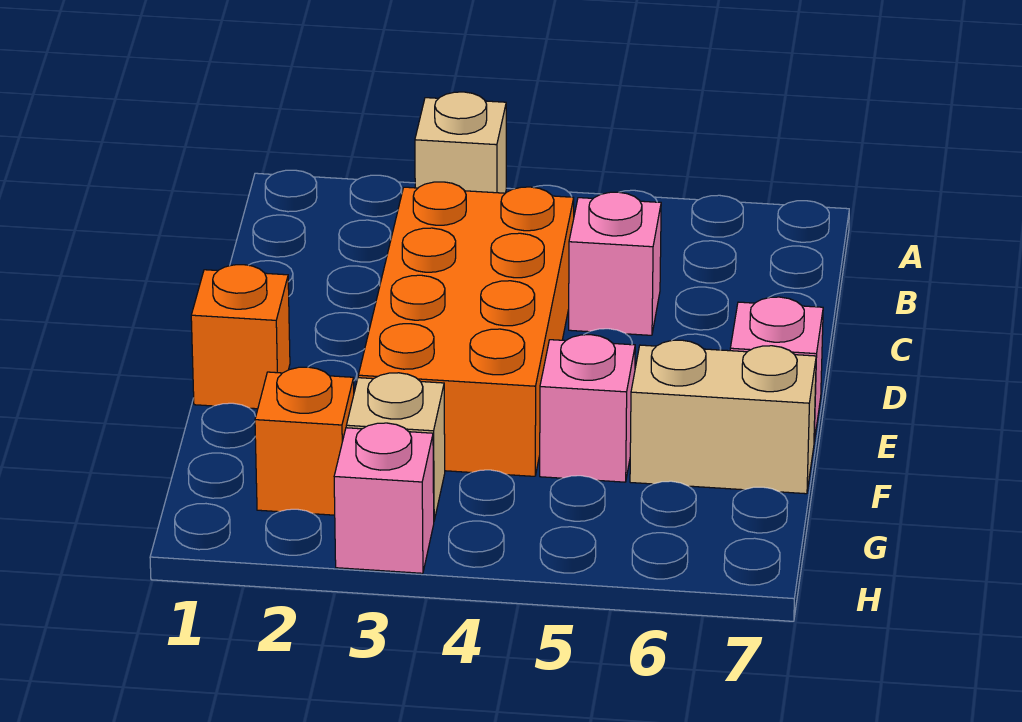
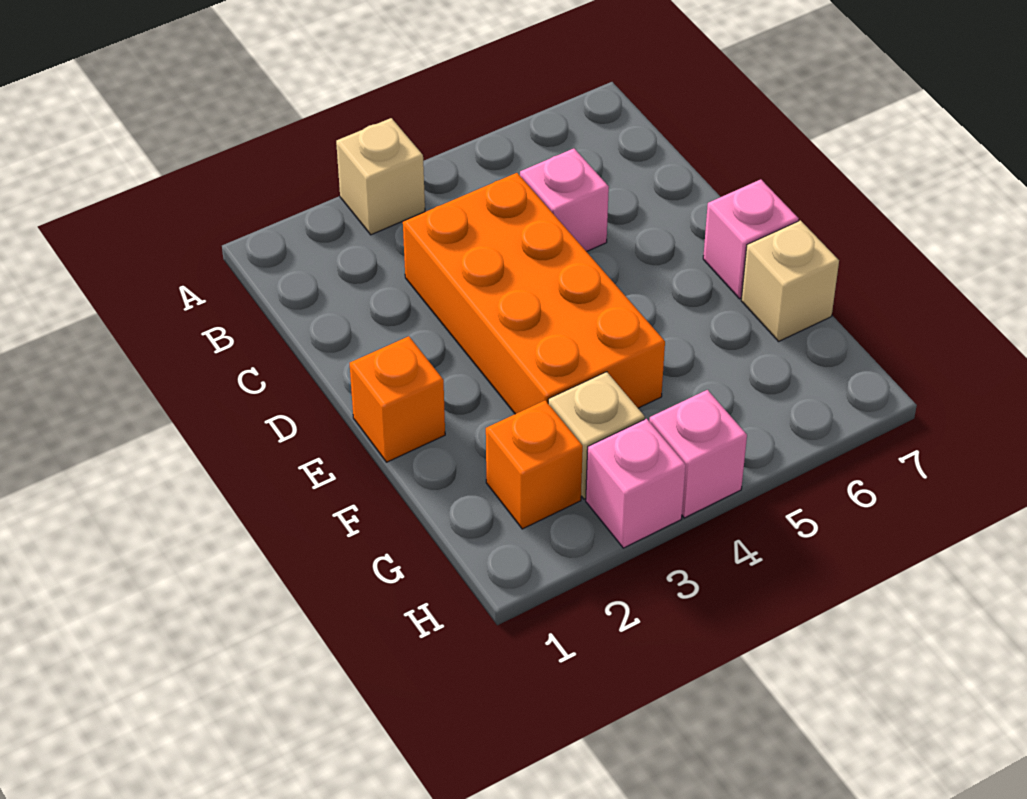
pink brick F5 level 1 -> pink brick H4 level 1
tan brick F6:F7 level 1 -> tan brick F7 level 1

